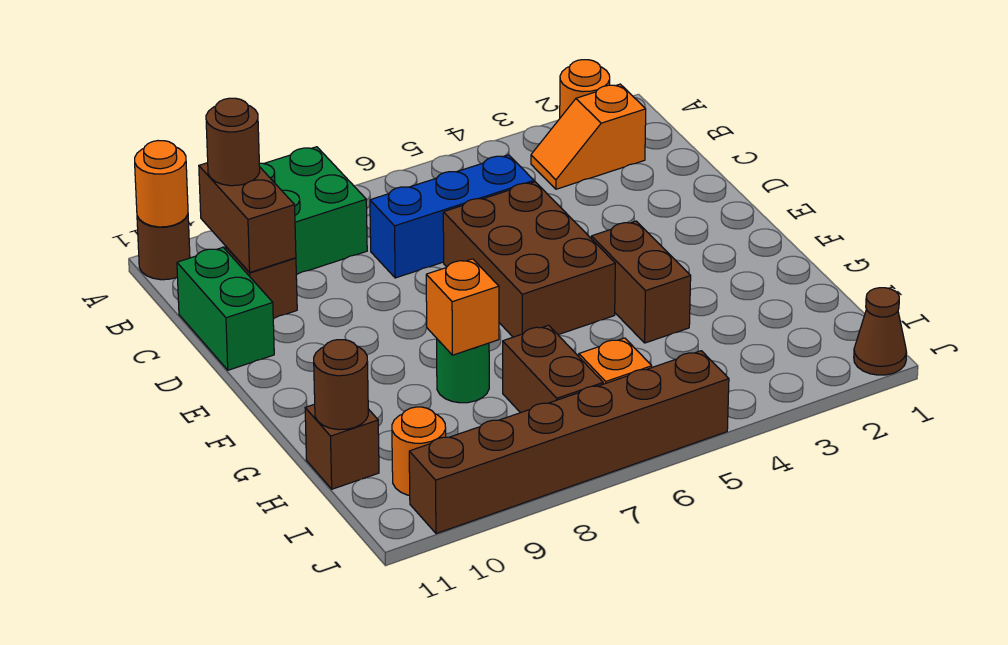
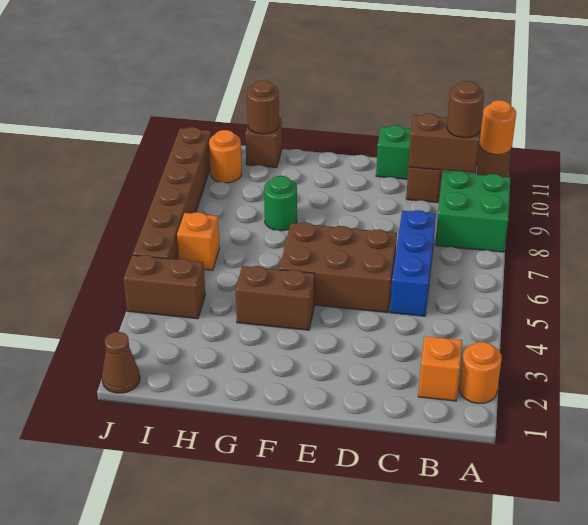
orange brick G8 level 2 -> none
brown brick H7:I7 level 1 -> brown brick I4:J4 level 1

